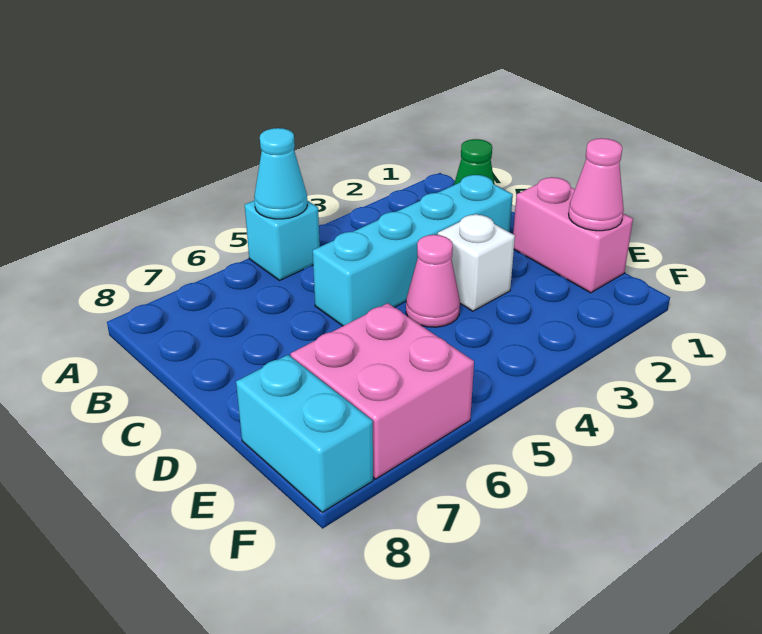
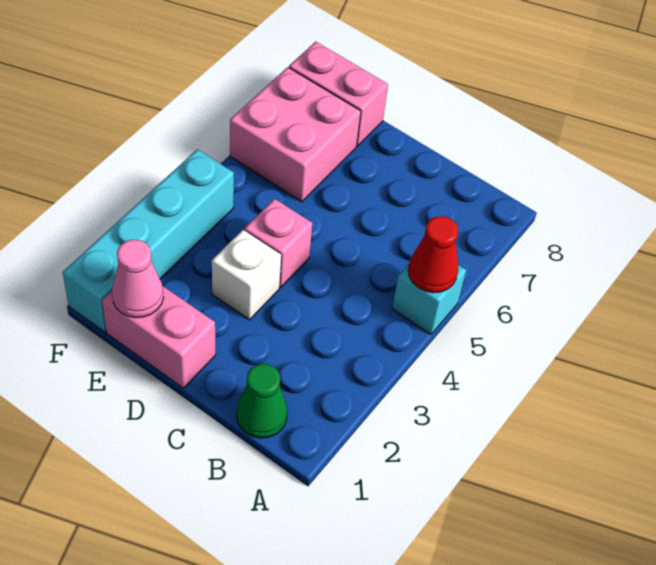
cyan cone A5 level 2 -> red cone A5 level 2
cyan brick C2:C5 level 1 -> cyan brick F1:F4 level 1
pink cone D4 level 1 -> pink brick D4 level 1
cyan brick E8:F8 level 1 -> pink brick E8:F8 level 1

